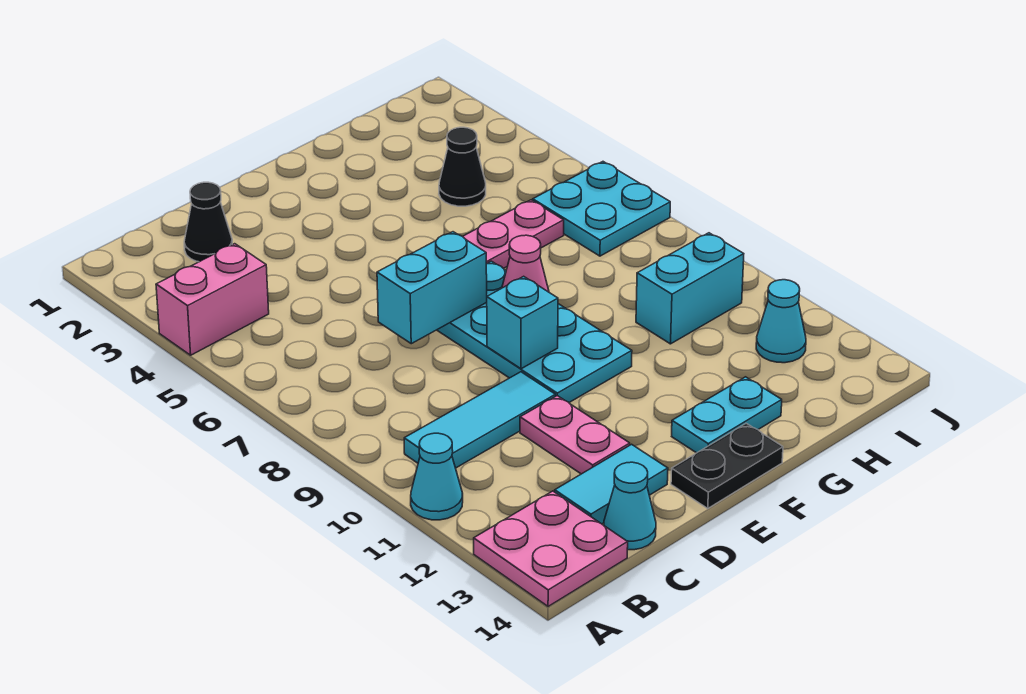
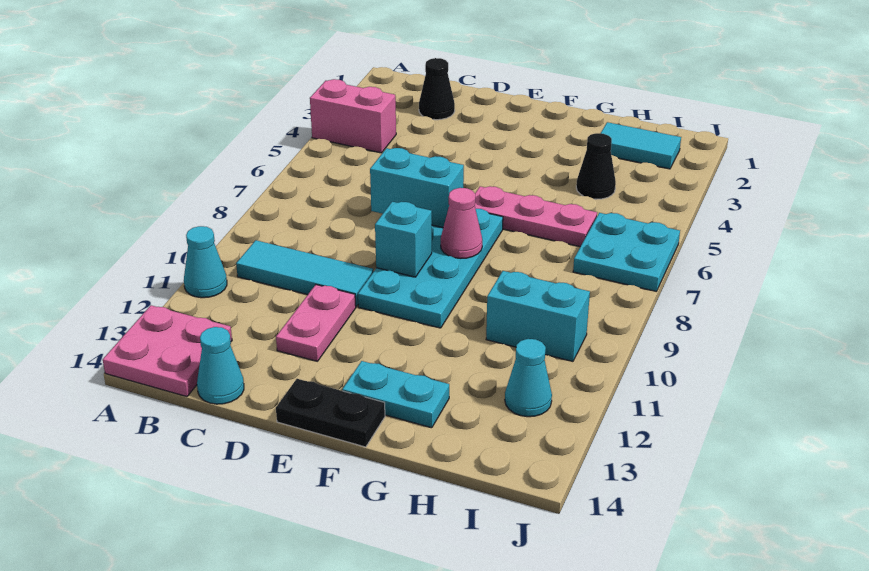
cyan tile C13:D13 level 1 -> cyan tile H2:I2 level 1

